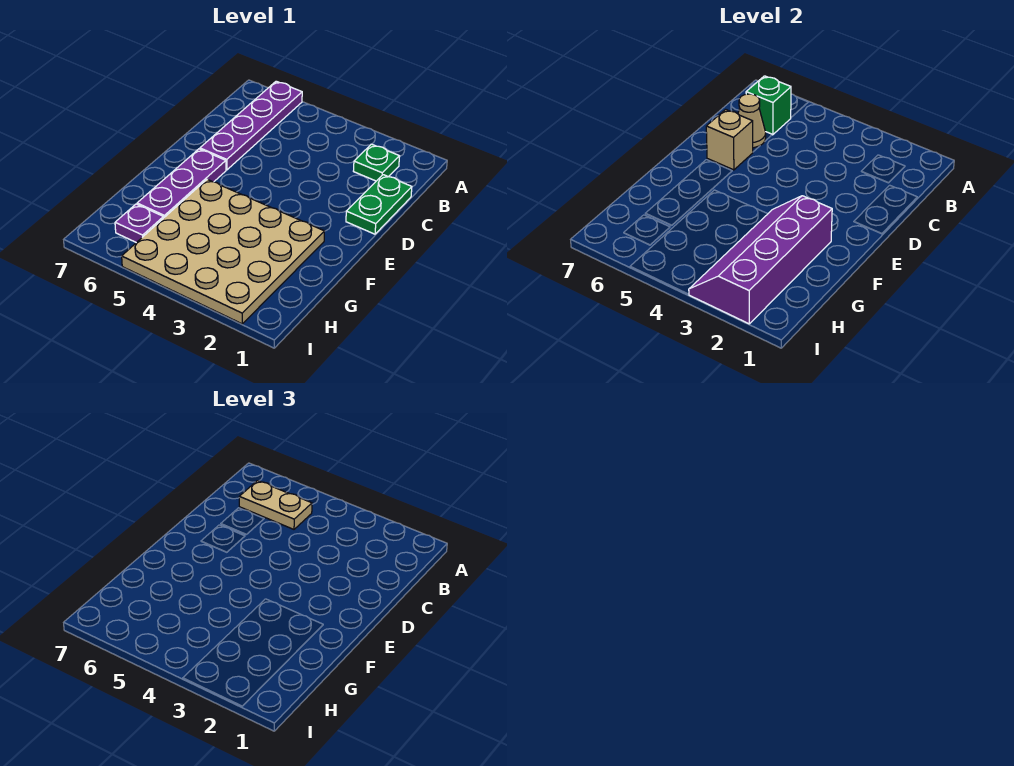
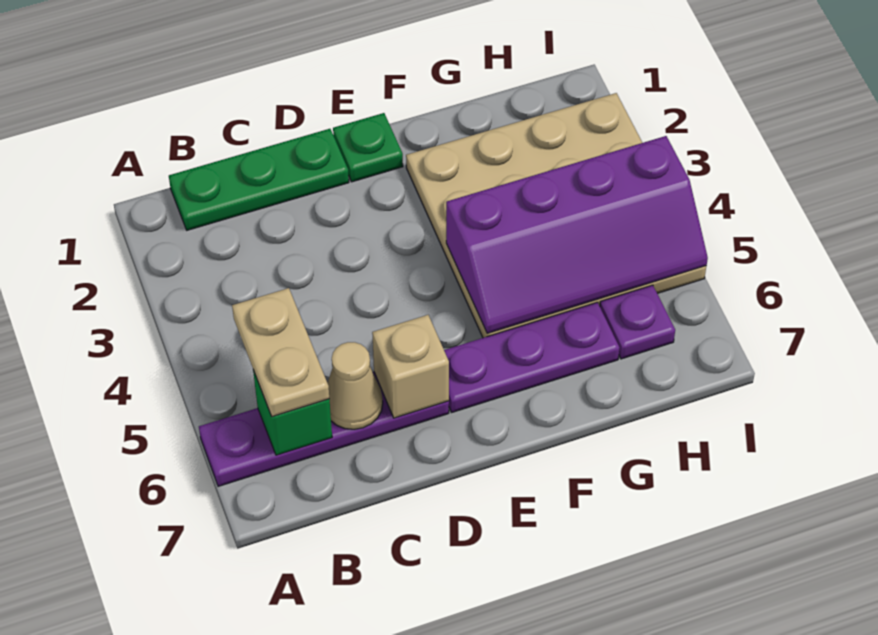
green plate B2 level 1 -> green plate E1 level 1
green plate C1:D1 level 1 -> green plate B1:D1 level 1
purple slope F2:I3 level 2 top 2 -> purple slope F4:I5 level 2 top 4

